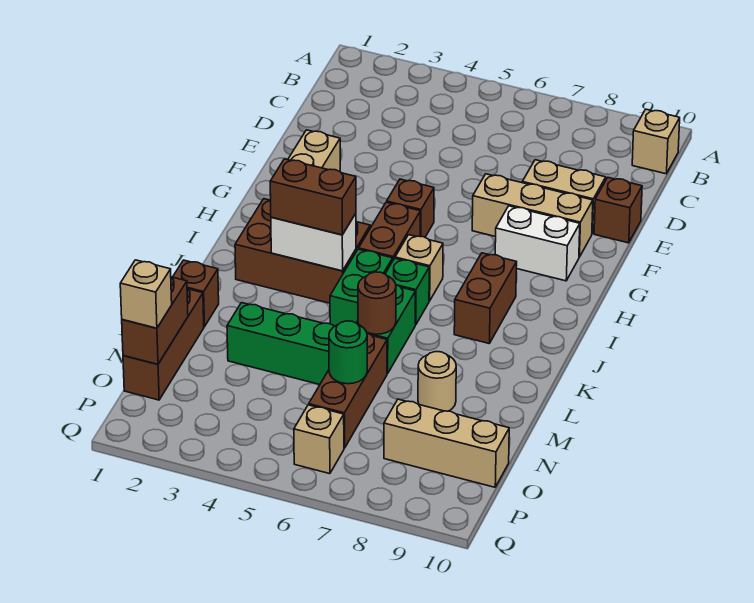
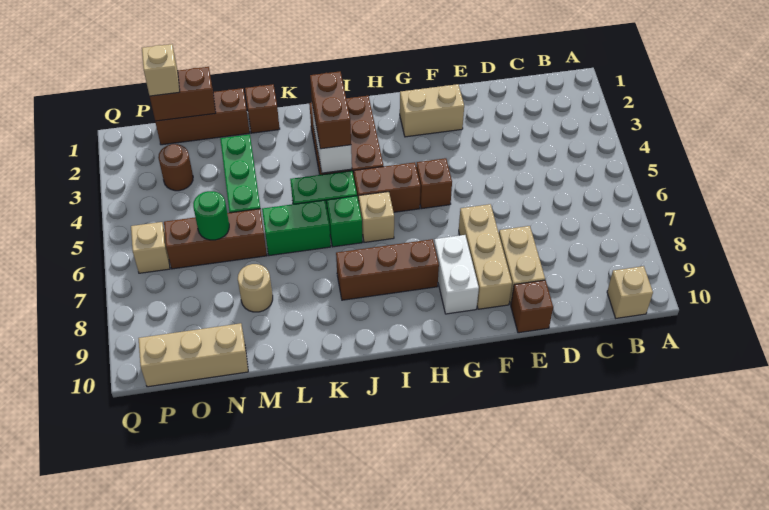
brown brick I8:J8 level 1 -> brown brick H8:J8 level 1
brown round brick L6 level 2 -> brown round brick O3 level 1
tan brick O8:O10 level 1 -> tan brick N10:P10 level 1

